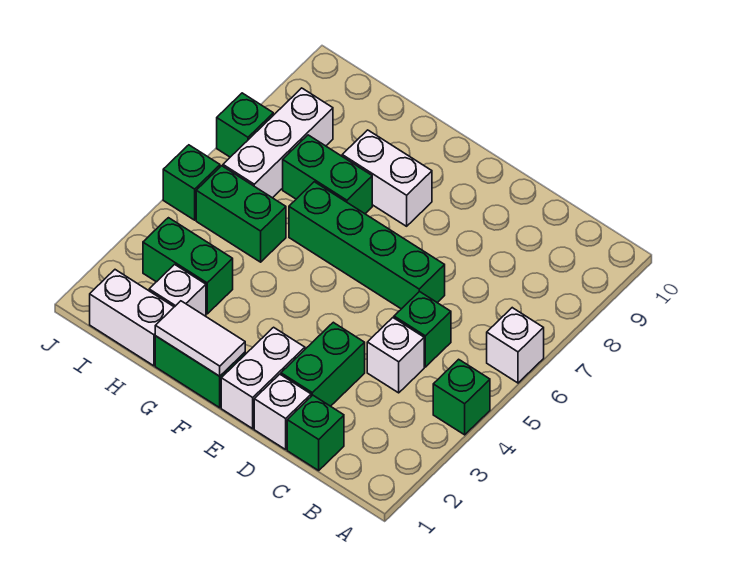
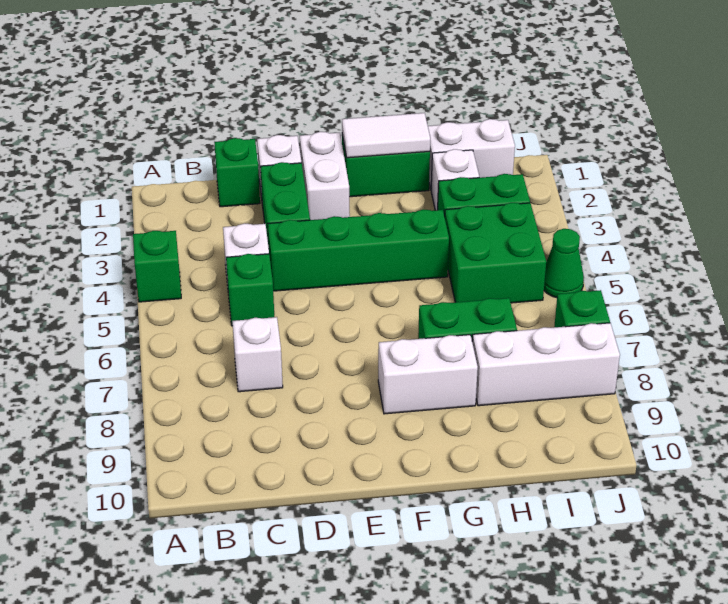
white brick A6 level 1 -> white brick C7 level 1
green brick D6:G6 level 1 -> green brick D4:G4 level 1
green brick H5:I5 level 1 -> green brick H4:I5 level 1
white brick I6:I8 level 1 -> white brick H8:J8 level 1
green brick J5 level 1 -> green cone J5 level 1

